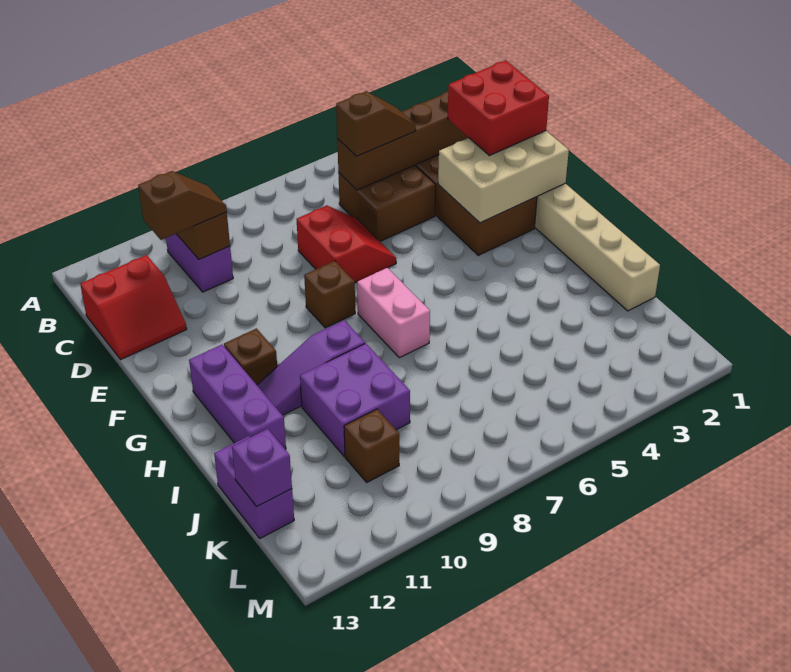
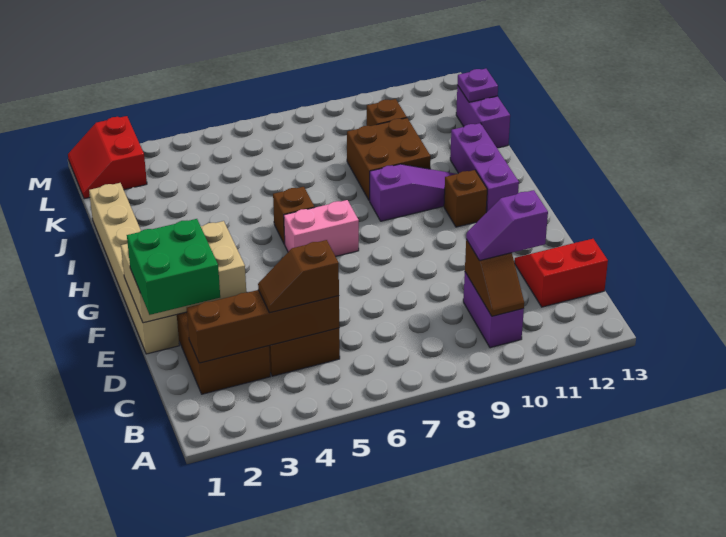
brown slope C10:C11 level 3 top 11 -> purple slope C10:C11 level 3 top 11
red brick D1:E2 level 3 -> green brick D1:E2 level 3
red slope D6:E7 level 1 top 7 -> red slope L1:M2 level 1 top 2
brown brick F8 level 1 -> brown brick H6 level 1
pink brick G7:H7 level 1 -> pink brick G6:G7 level 1
purple brick I9:J10 level 1 -> brown brick I9:J10 level 1
purple brick K13 level 2 -> purple plate K13 level 2

